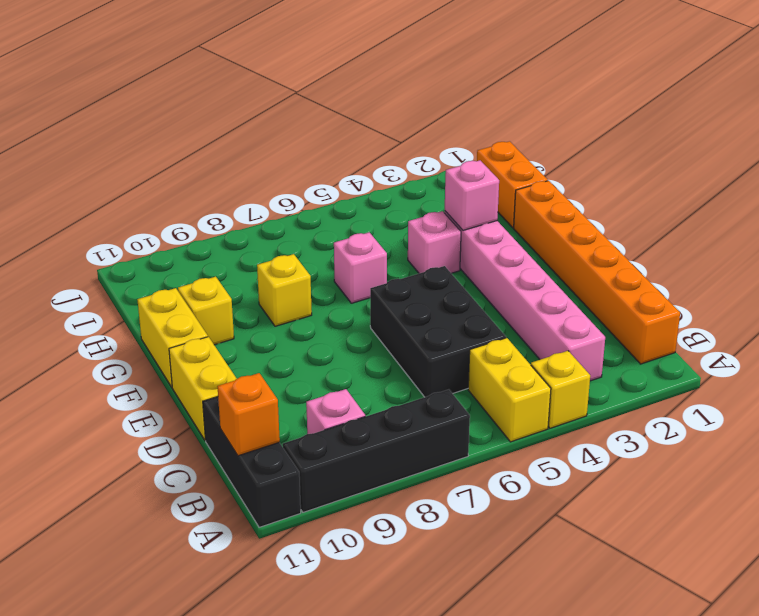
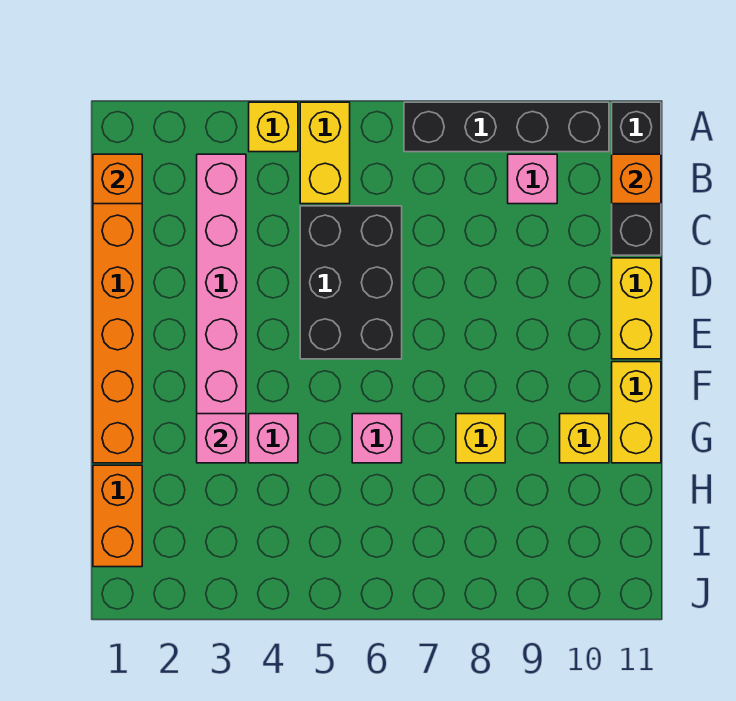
none -> orange brick B1 level 2

